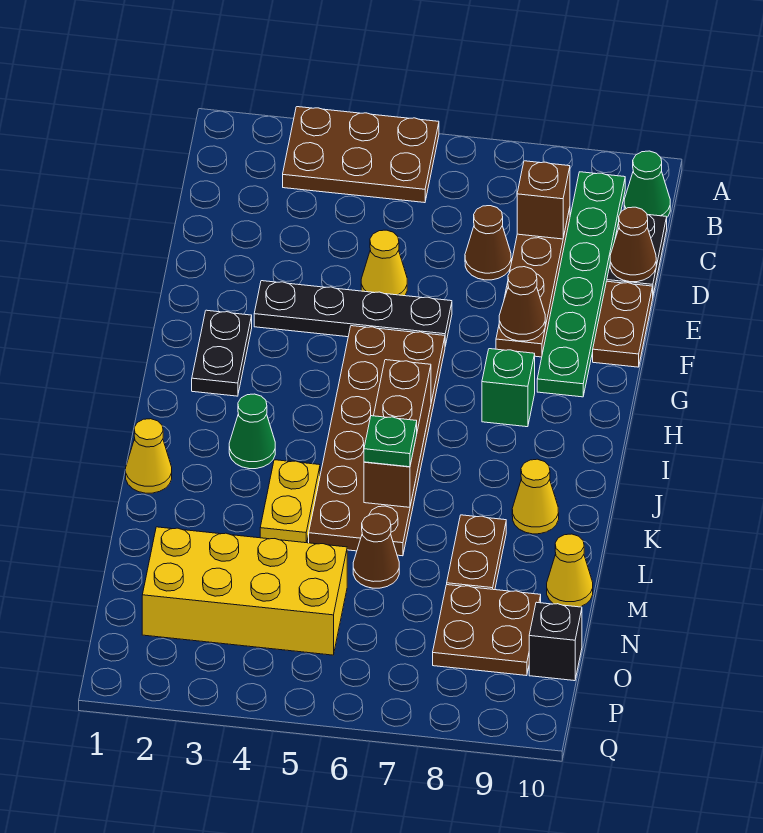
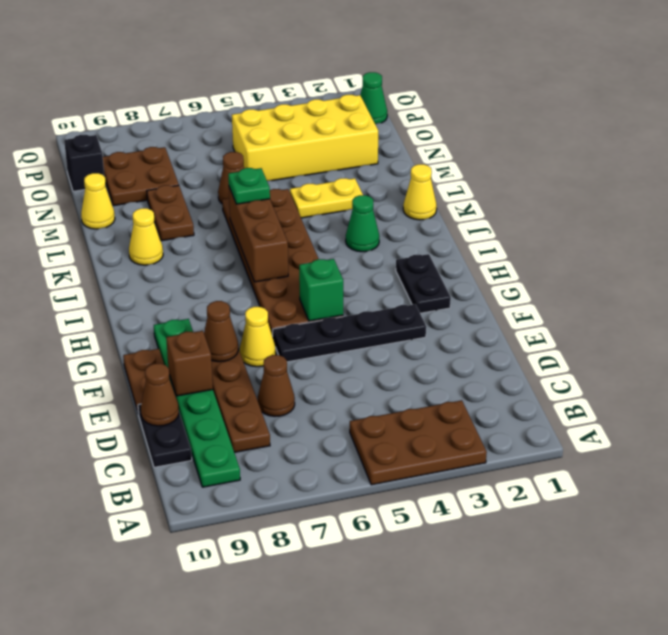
green cone B10 level 1 -> green cone P1 level 1
brown brick C8 level 2 -> brown brick E9 level 2
yellow cone E5 level 1 -> yellow cone F7 level 1
green brick H8 level 1 -> green brick G5 level 2
yellow plate K4:L4 level 1 -> yellow plate L3:L4 level 1

